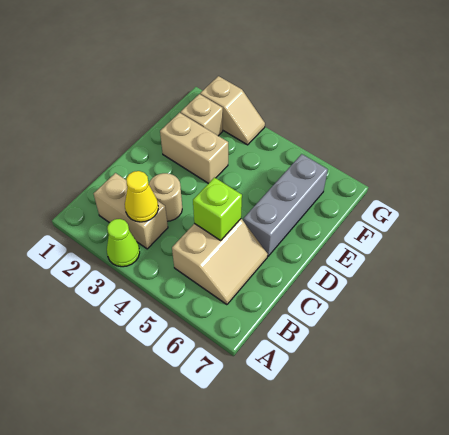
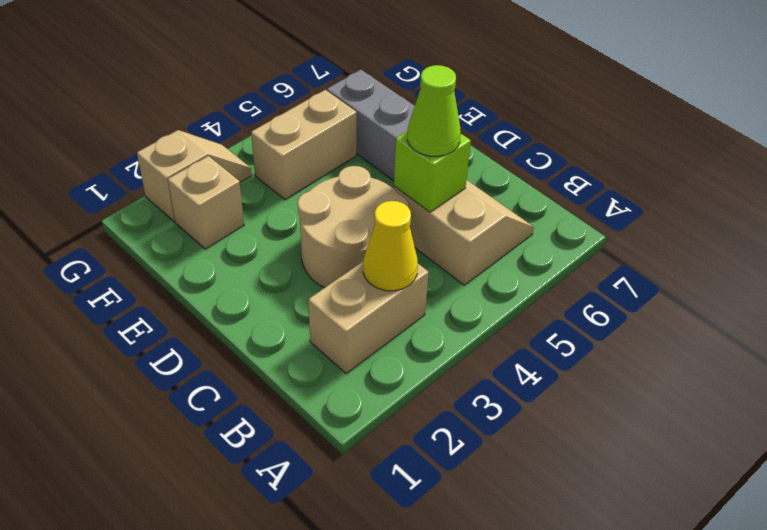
lime cone A3 level 1 -> lime cone C5 level 3
tan round brick C3 level 1 -> tan round brick C3:D4 level 1
tan brick E2:E3 level 1 -> tan brick F4:F5 level 1

